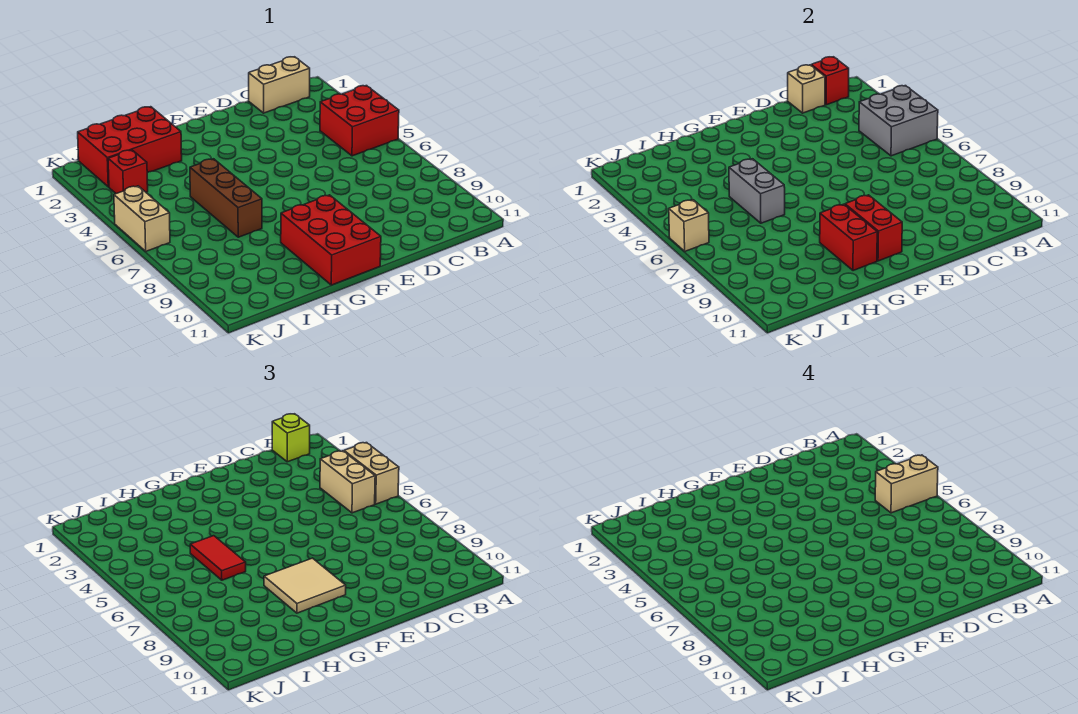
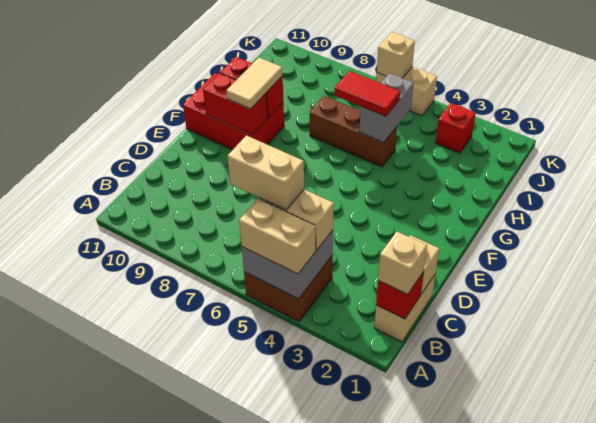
red brick A4:B5 level 1 -> brown brick A4:B5 level 1
tan brick A5:B5 level 4 -> tan brick B5:B6 level 4
lime brick B1 level 3 -> tan brick B1 level 3
tan tile F8:G9 level 3 -> tan tile F9:G9 level 3
red brick H1:J2 level 1 -> none
grey brick H5:H6 level 2 -> grey brick H5:I5 level 2

